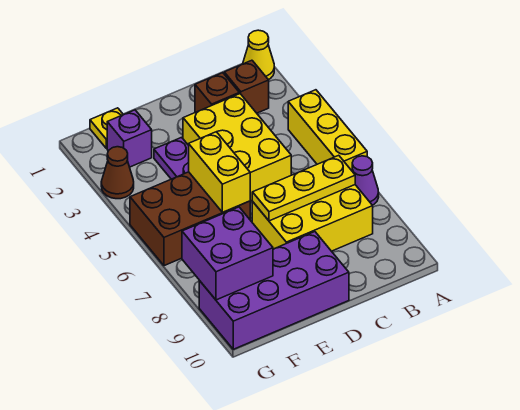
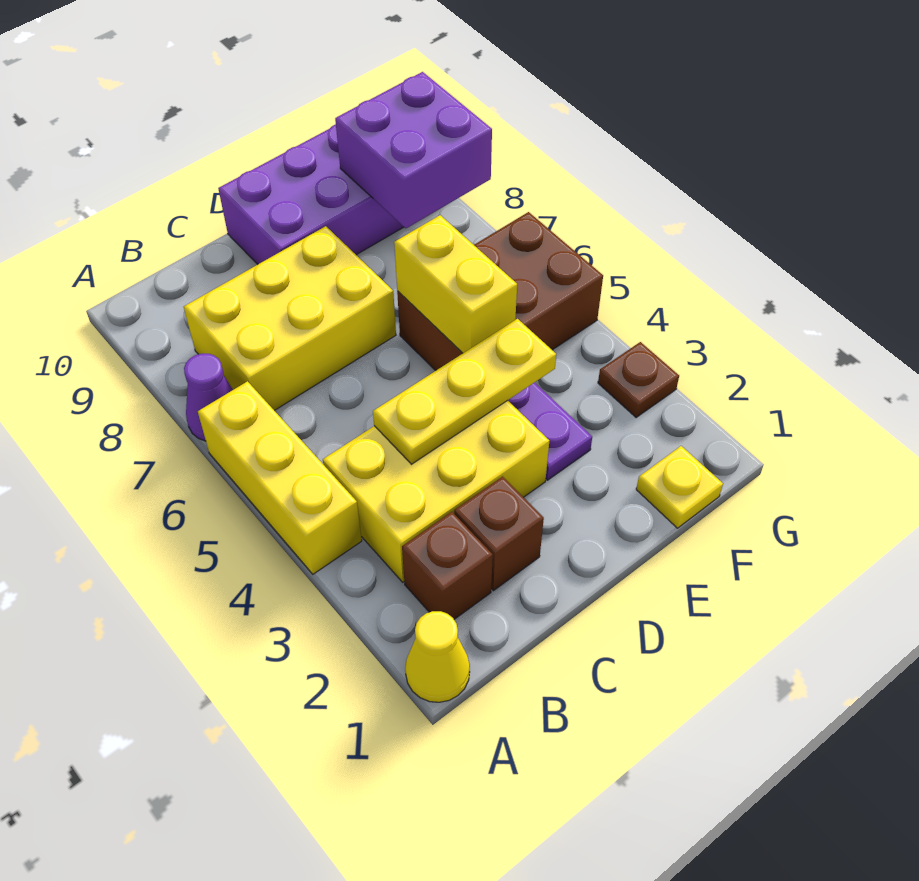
yellow plate B7:D7 level 2 -> yellow plate C4:E4 level 2
yellow brick C3:D5 level 1 -> yellow brick B3:D4 level 1
purple brick F2 level 1 -> none
brown cone G3 level 1 -> brown plate G3 level 1

